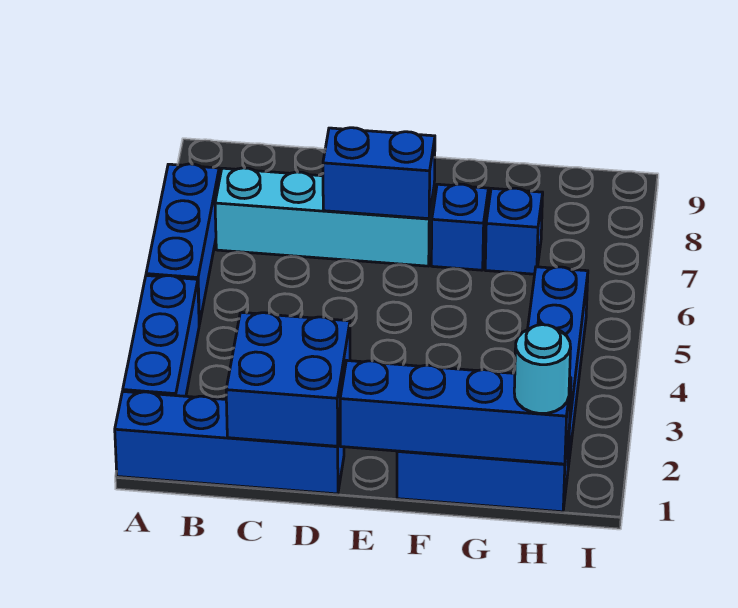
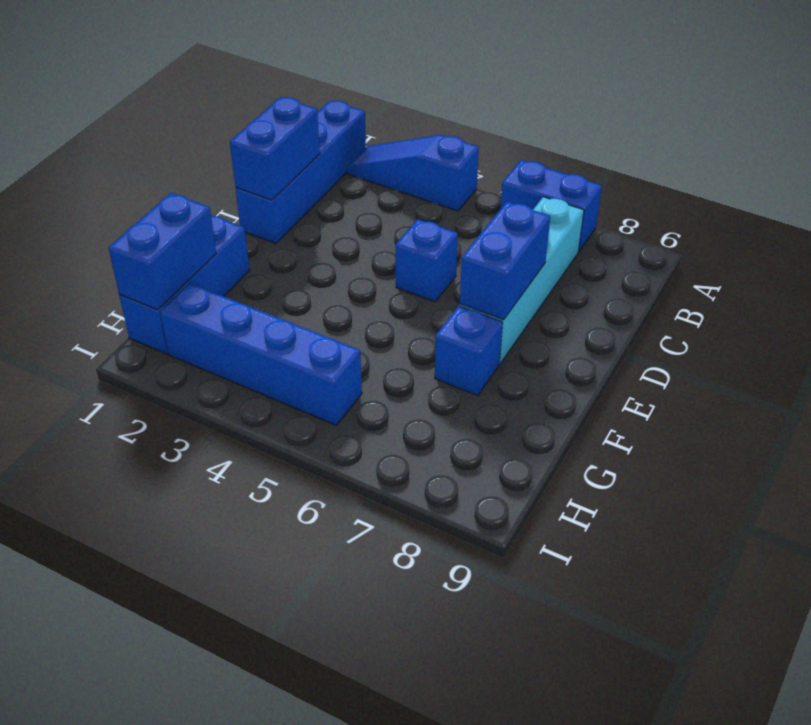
blue brick A2:A4 level 1 -> blue slope A2:A4 level 1 top 4
blue brick A5:A7 level 1 -> blue brick A6:A7 level 1
blue brick C1:D2 level 2 -> blue brick C1:D1 level 2
blue brick E1:H1 level 2 -> blue brick G1:H1 level 2
blue brick G7 level 1 -> blue brick D5 level 1
cyan round brick H1 level 3 -> none

